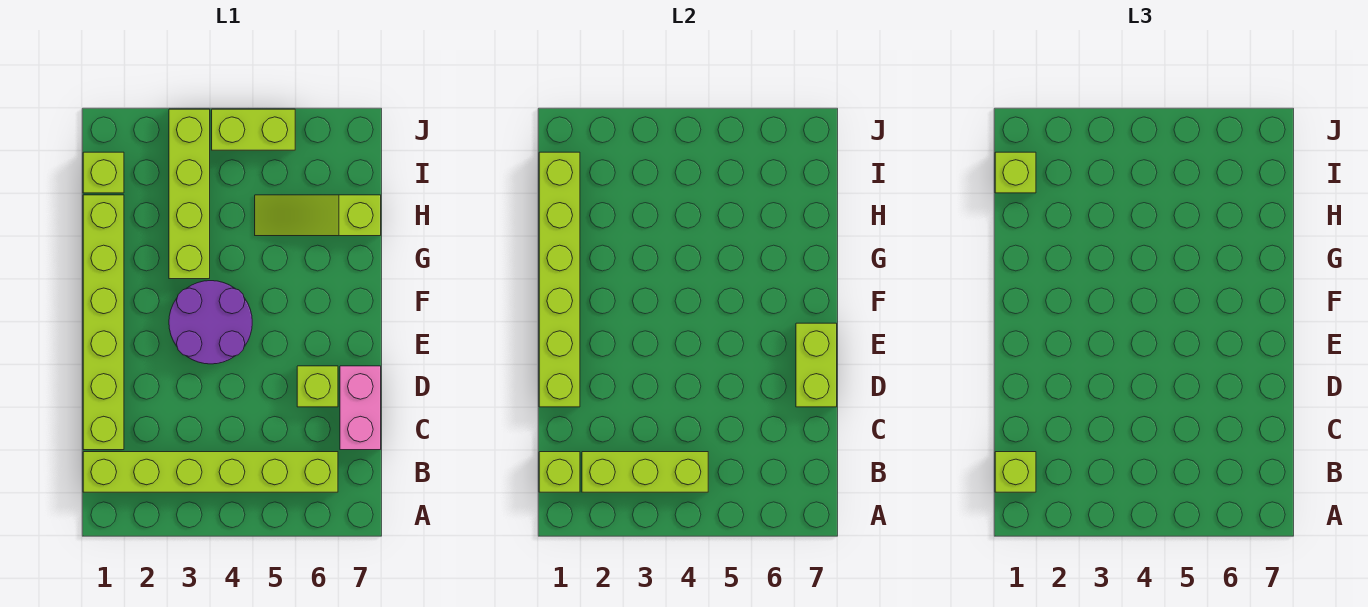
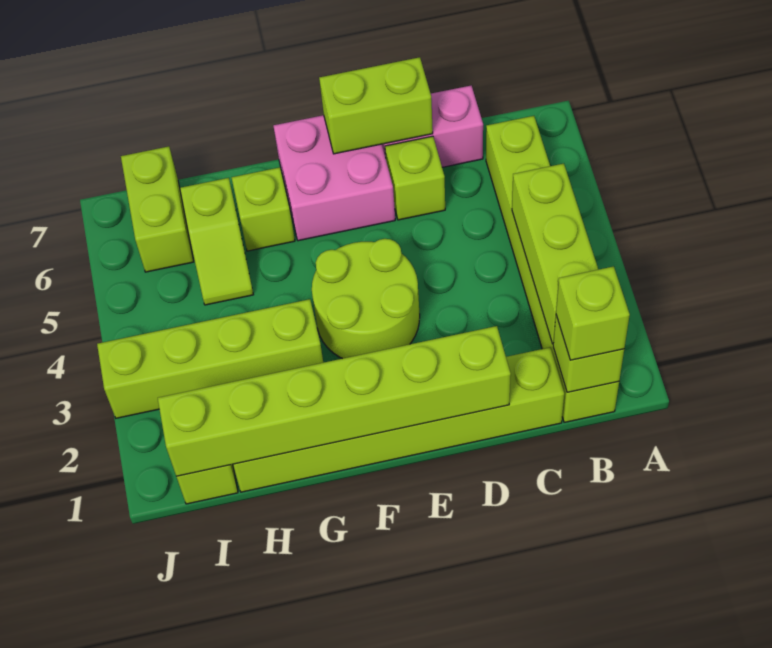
purple round brick E3:F4 level 1 -> lime round brick E3:F4 level 1
none -> pink brick E6:F7 level 1
lime slope H5:H7 level 1 top 7 -> lime slope H5:H6 level 1 top 6
lime brick I1 level 3 -> lime brick G6 level 1
lime brick J4:J5 level 1 -> lime brick I6:I7 level 1

